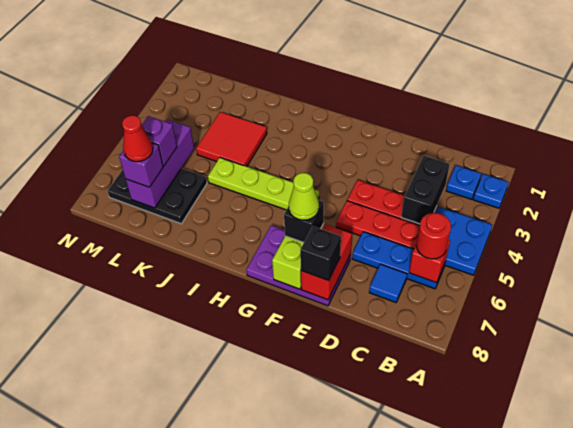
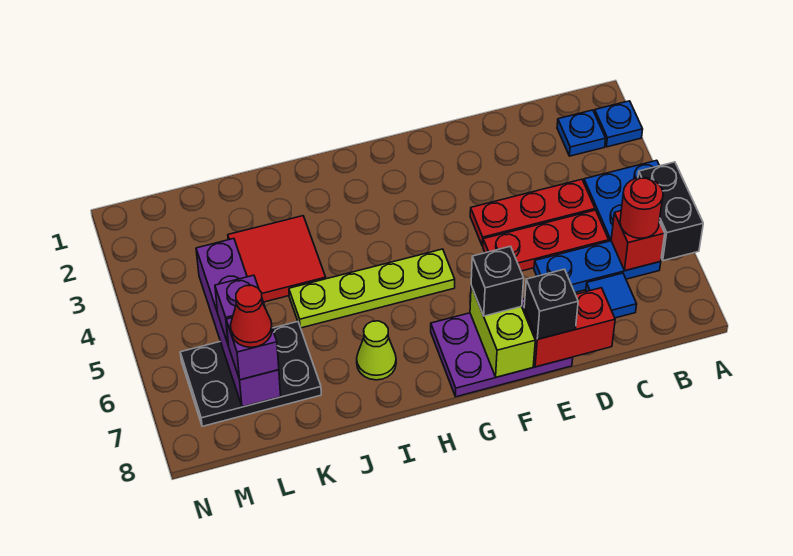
black brick C3:C4 level 2 -> black brick A5:A6 level 2
red brick E7:E8 level 2 -> red brick D8:E8 level 2
lime cone F7 level 4 -> lime cone I7 level 1
purple brick L5:L7 level 2 -> purple brick L4:L7 level 2

